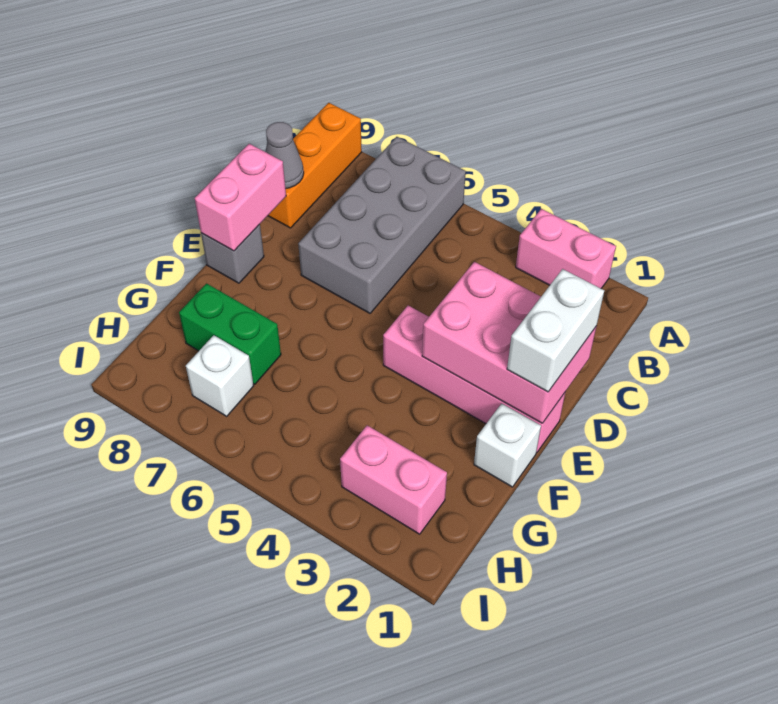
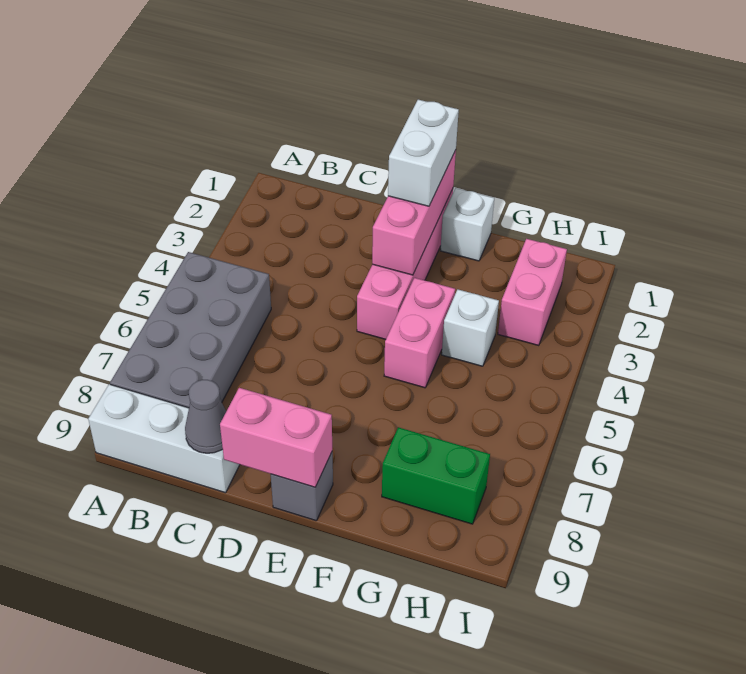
pink brick A2:A3 level 1 -> pink brick F4:F5 level 1
grey brick A6:D7 level 1 -> grey brick A5:B8 level 1
orange brick A9:C9 level 1 -> white brick A9:C9 level 1
pink brick D1:E3 level 2 -> pink brick E1:E3 level 2
white brick D1:E1 level 3 -> white brick E1:E2 level 3
green brick G7:G8 level 1 -> green brick G8:H8 level 1
white brick H7 level 1 -> white brick G4 level 1

